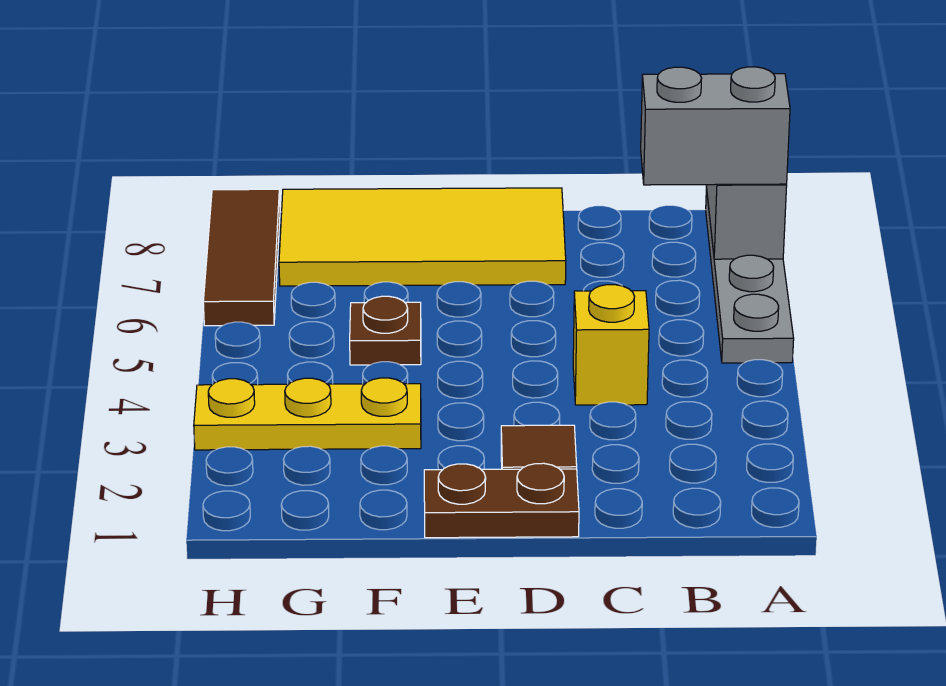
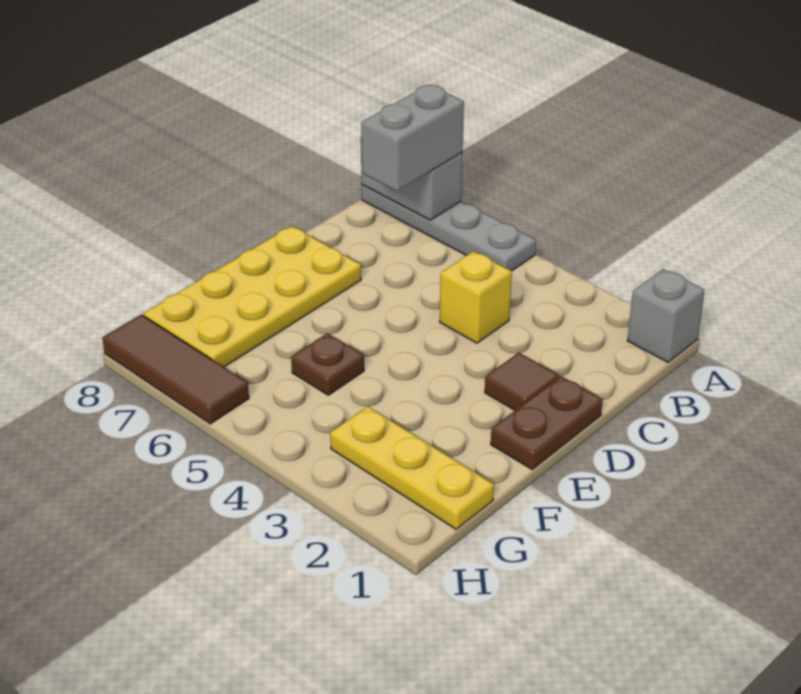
none -> grey brick A1 level 1
yellow tile D7:G8 level 1 -> yellow plate D7:G8 level 1
yellow plate F3:H3 level 1 -> yellow plate G1:G3 level 1

